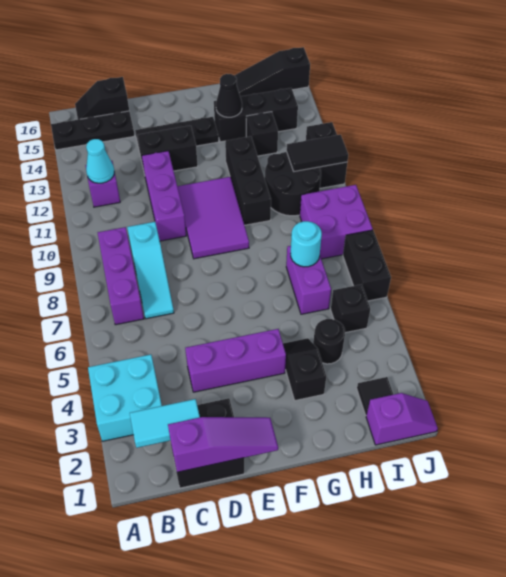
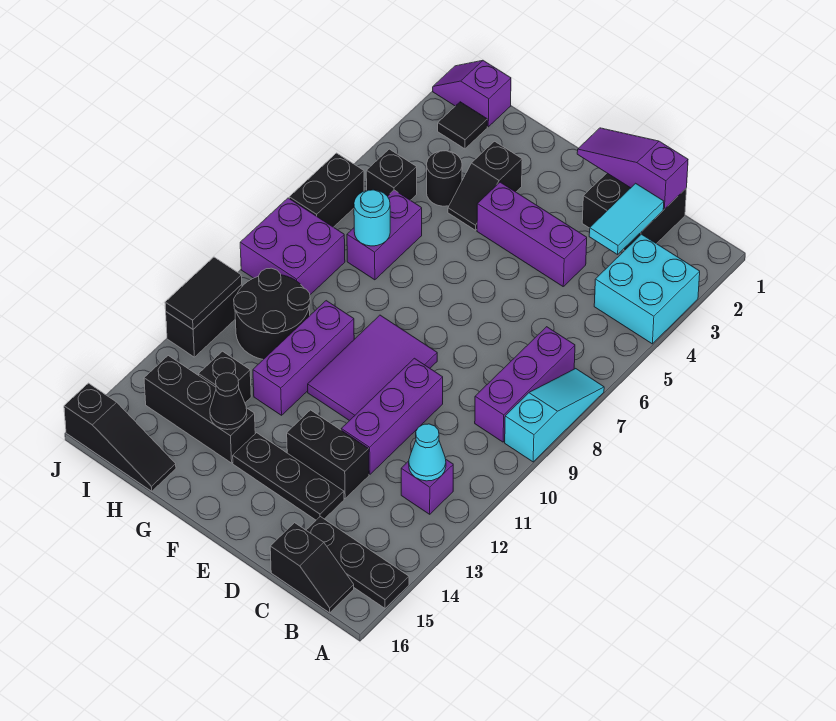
cyan tile B2:C2 level 2 -> cyan tile C2:C3 level 2
cyan slope C7:C9 level 1 top 9 -> cyan slope A7:A9 level 1 top 9
black brick G10:G12 level 1 -> purple brick G10:G12 level 1
black tile I11:J11 level 2 -> black tile J11:J12 level 2

